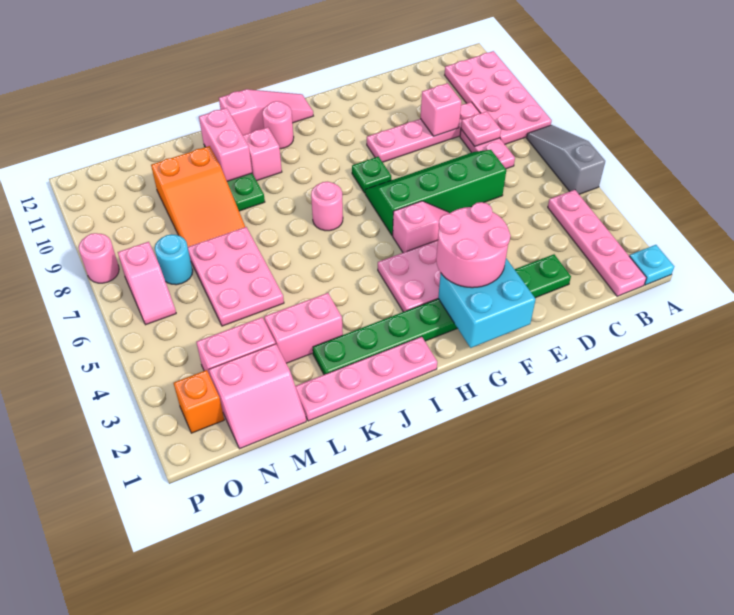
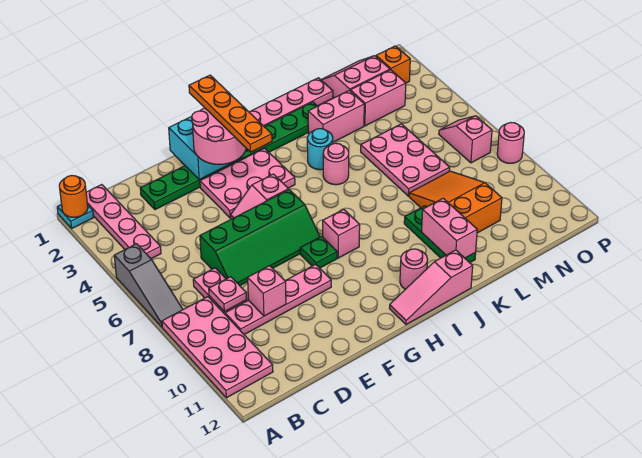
none -> orange round brick A1 level 2
none -> orange plate G1:G4 level 4
pink round brick I7 level 1 -> pink round brick J5 level 1
pink brick J10 level 1 -> pink brick H8 level 1
cyan round brick N7 level 1 -> cyan round brick J4 level 1

